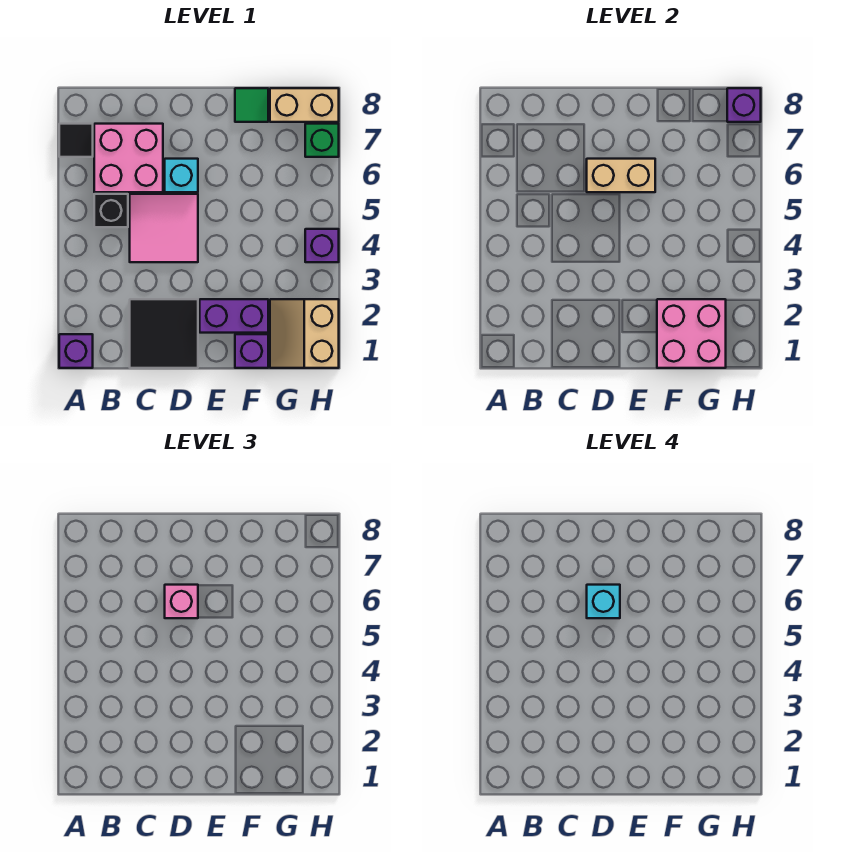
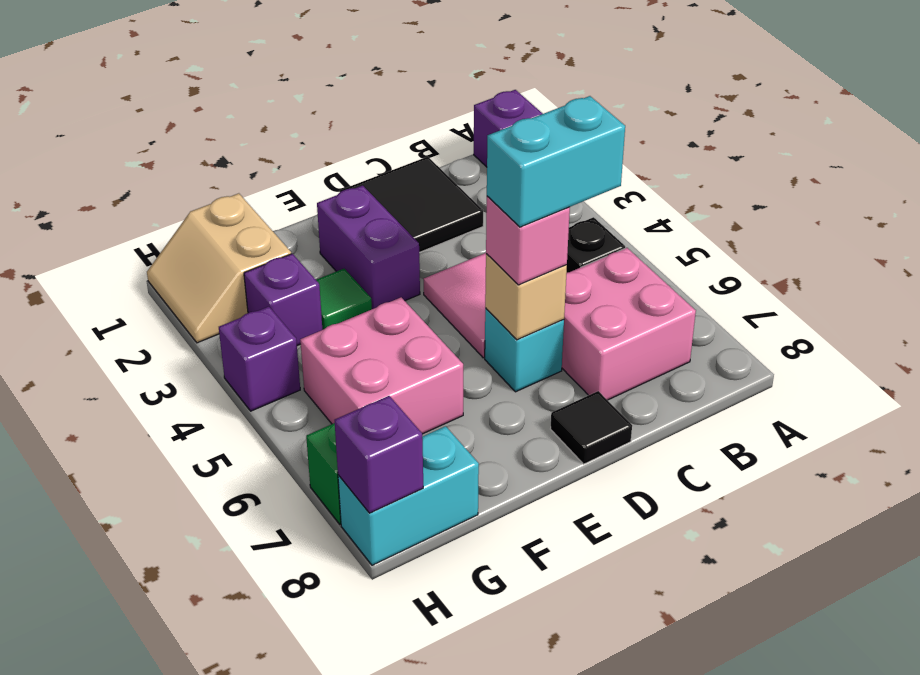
black tile A7 level 1 -> black tile D8 level 1
tan brick D6:E6 level 2 -> tan brick D6 level 2
cyan brick D6 level 4 -> cyan brick C6:D6 level 4
purple brick E2:F2 level 1 -> purple brick E2:E3 level 1
purple brick F1 level 1 -> purple brick G3 level 1
pink brick F1:G2 level 2 -> pink brick F5:G6 level 1
green tile F8 level 1 -> green tile F3 level 1
tan slope G1:H2 level 1 top H -> tan slope G1:H2 level 1 top G
tan brick G8:H8 level 1 -> cyan brick G8:H8 level 1

